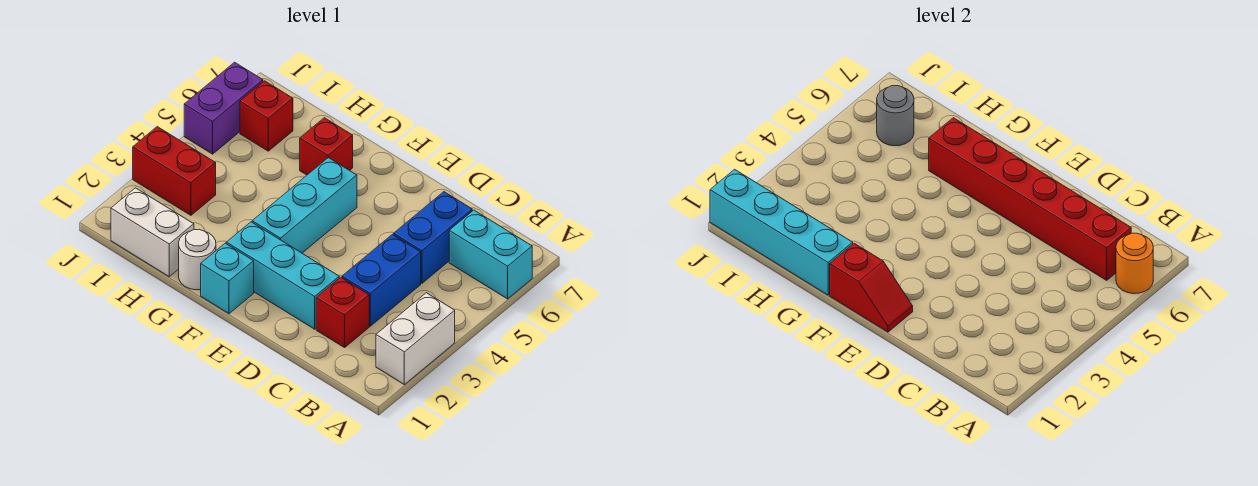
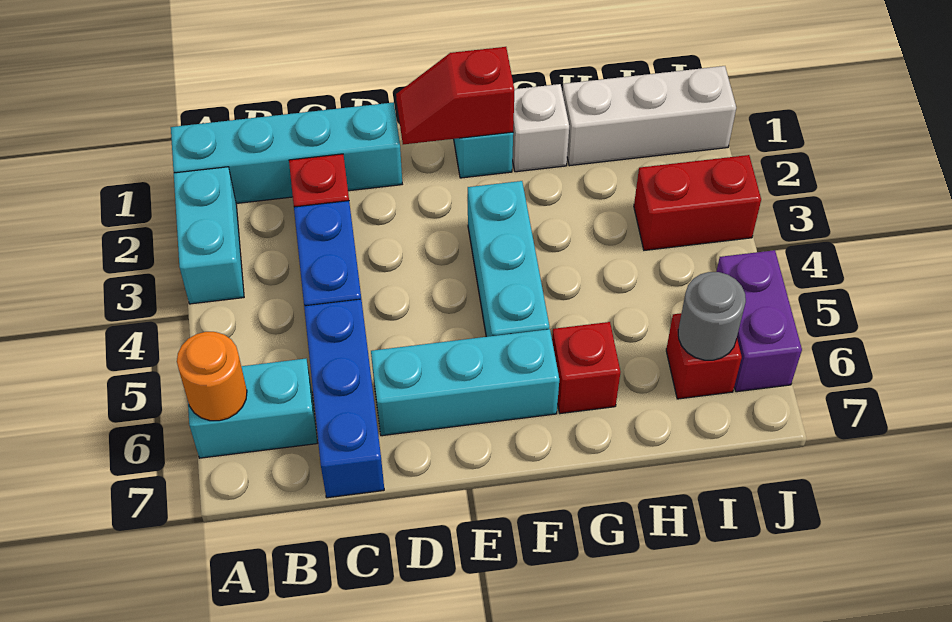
white brick A2:A3 level 1 -> cyan brick A2:A3 level 1
red brick B6:G6 level 2 -> none
blue brick C5:C6 level 1 -> blue brick C5:C7 level 1
cyan brick D2:F2 level 1 -> cyan brick D6:F6 level 1
white round brick G1 level 1 -> white brick G1 level 1
cyan brick G1:J1 level 2 -> cyan brick A1:D1 level 1
white brick H1:I1 level 1 -> white brick H1:J1 level 1

